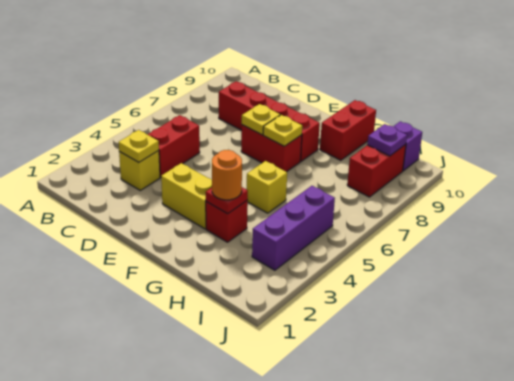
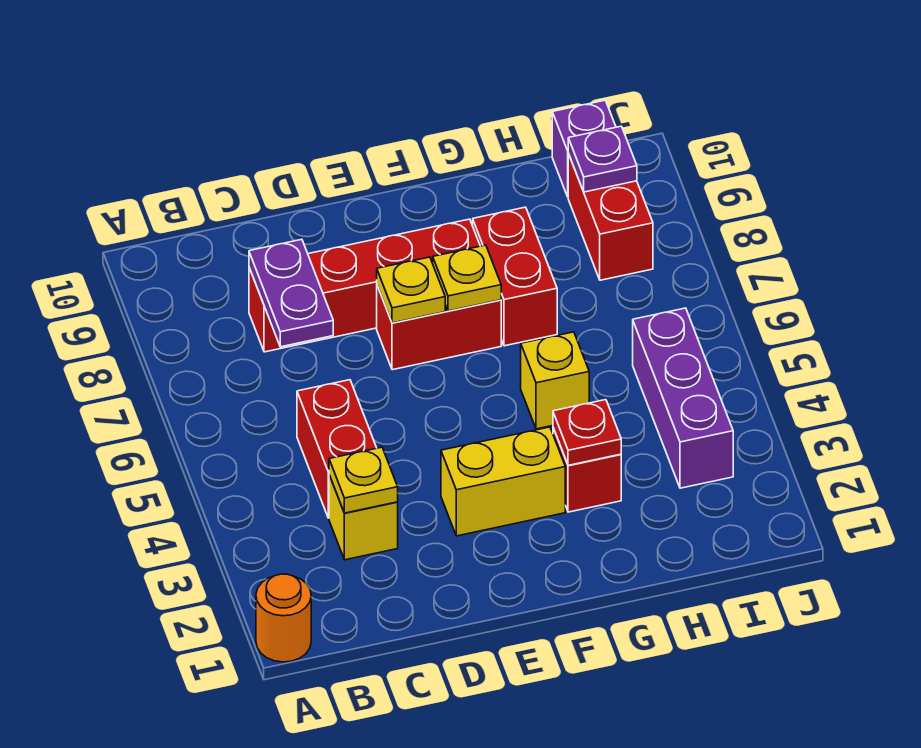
none -> purple plate C7:C8 level 2
orange round brick G3 level 3 -> orange round brick A1 level 1
red brick G9:G10 level 1 -> red brick G7:G8 level 1

